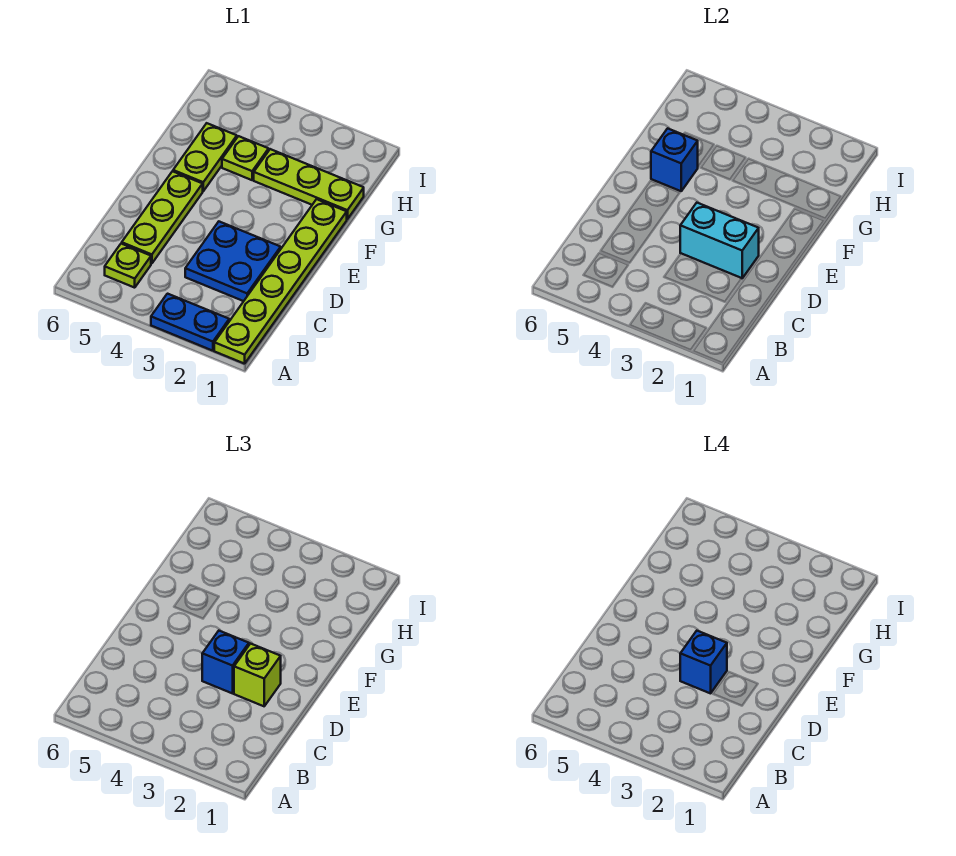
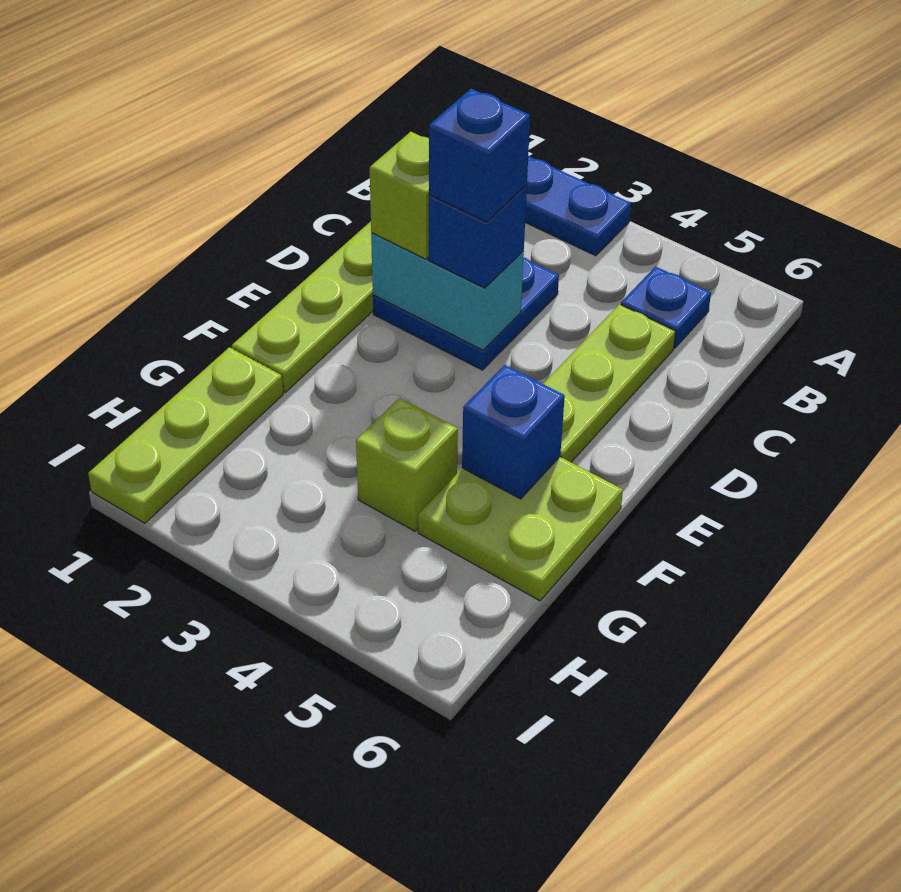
lime plate B5 level 1 -> blue plate B5 level 1
lime plate F5:G5 level 1 -> lime plate F5:G6 level 1
lime plate G1:G3 level 1 -> lime plate G1:I1 level 1
lime plate G4 level 1 -> lime brick G4 level 1

